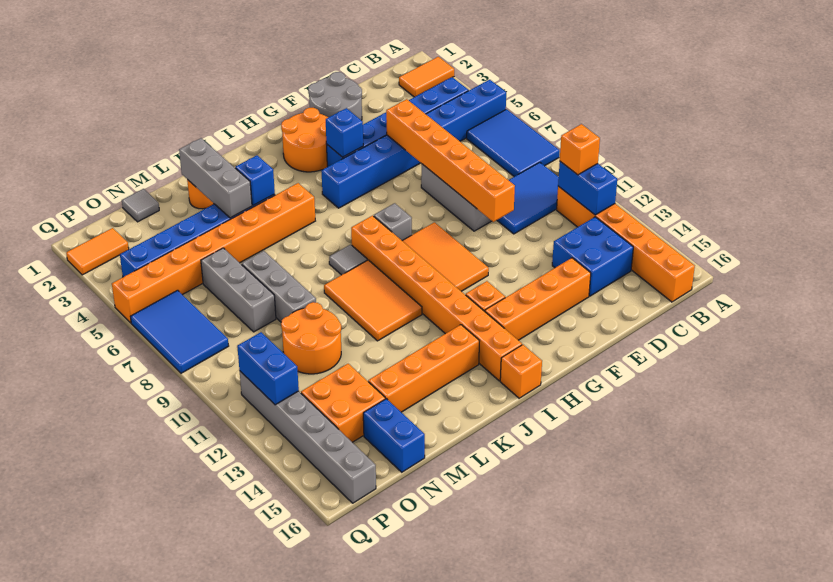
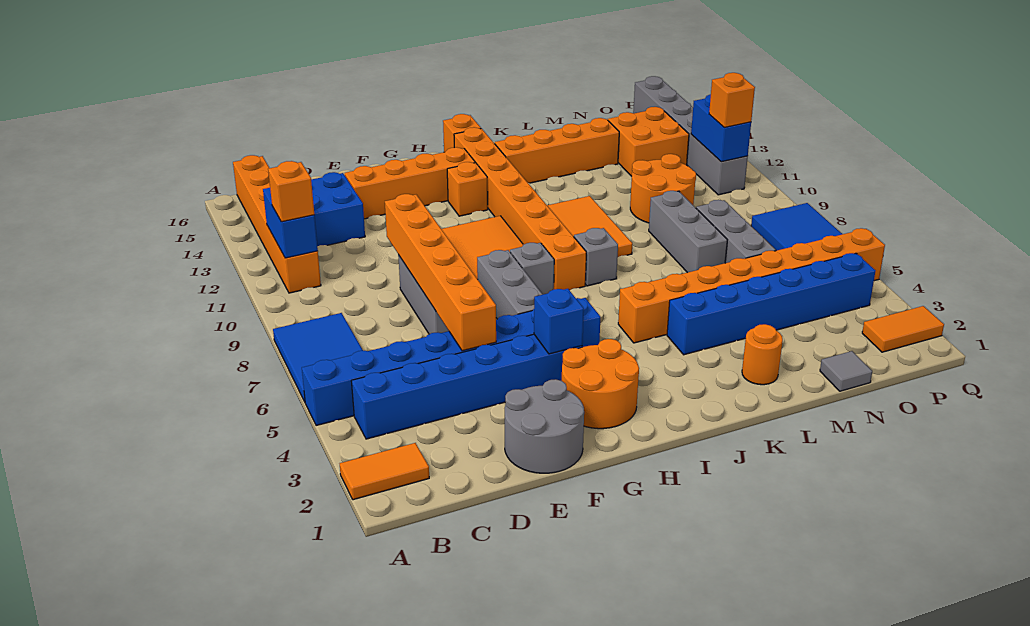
blue tile B9:D10 level 1 -> none
grey tile J8 level 1 -> grey brick J8 level 1
blue brick K4 level 2 -> none
grey brick L2:L4 level 2 -> grey brick G6:G8 level 1
blue brick N15:N16 level 1 -> none
none -> orange brick P11 level 3

